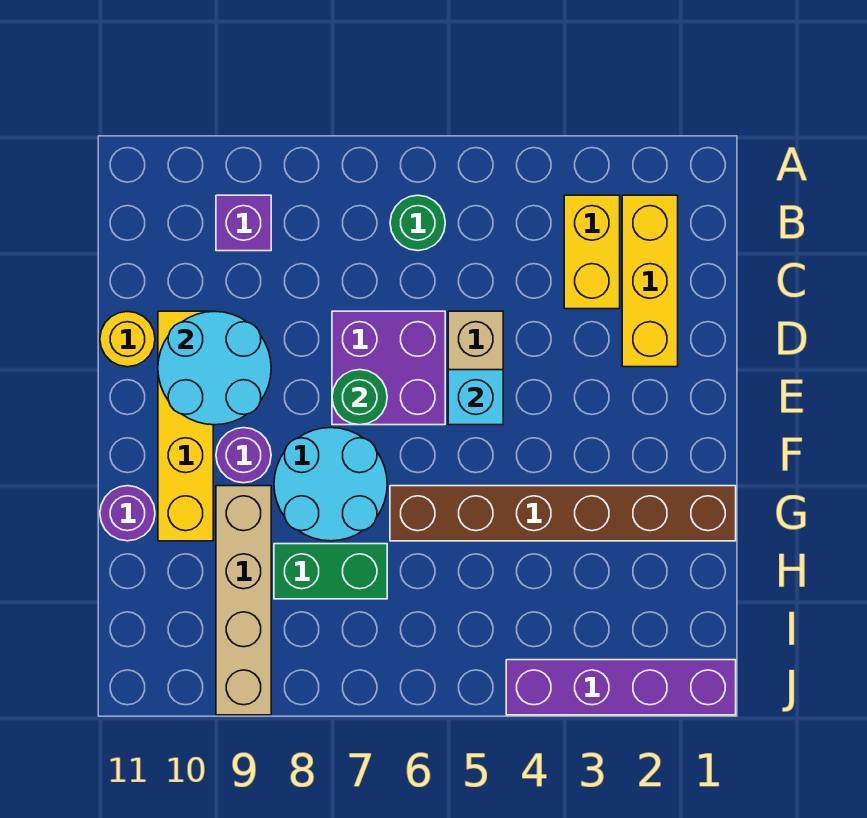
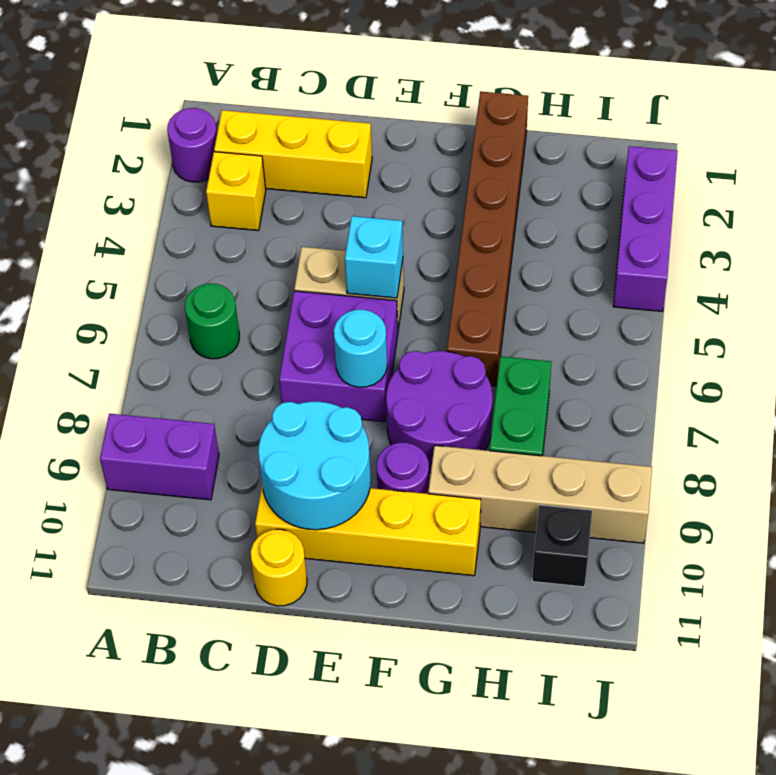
yellow brick B3:C3 level 1 -> yellow brick B3 level 1
purple brick B9 level 1 -> purple brick A9:B9 level 1
green round brick E7 level 2 -> cyan round brick E7 level 2
cyan round brick F7:G8 level 1 -> purple round brick F7:G8 level 1
purple round brick G11 level 1 -> purple round brick A2 level 1
none -> black brick I10 level 1
purple brick J1:J4 level 1 -> purple brick J2:J4 level 1

